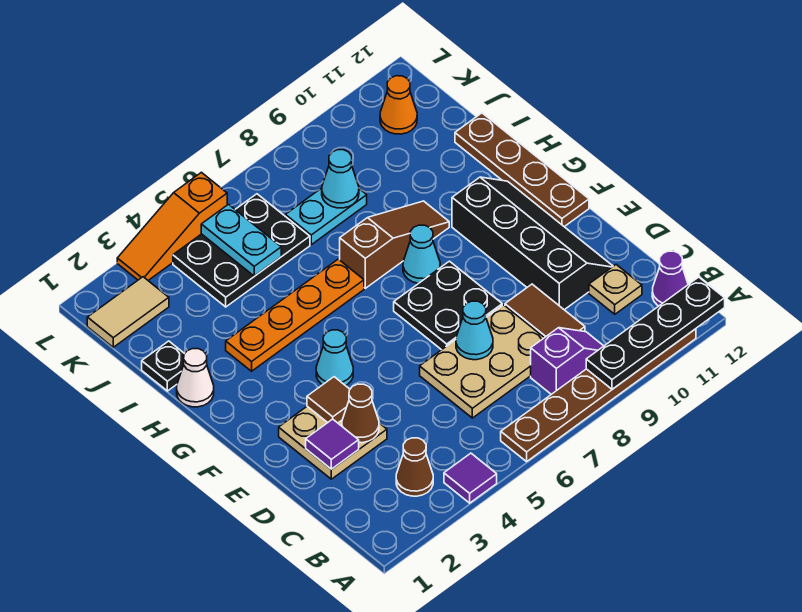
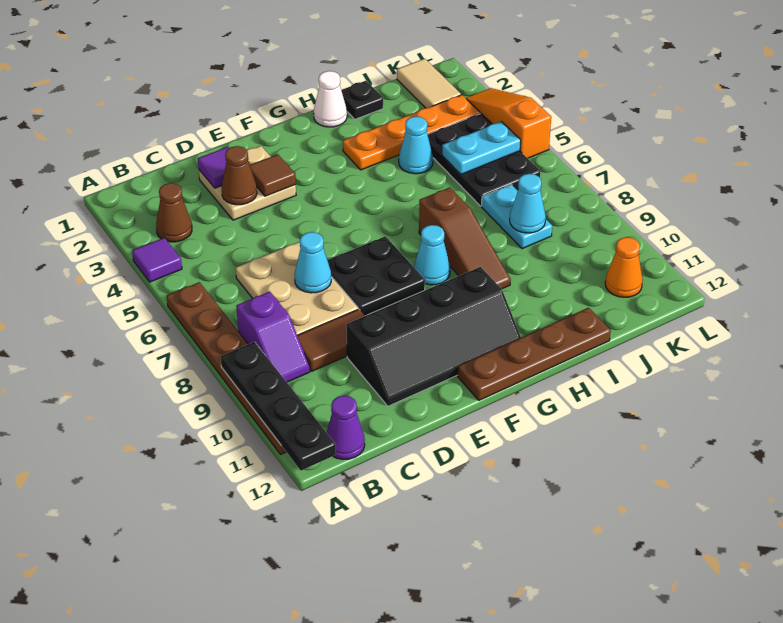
tan plate C11 level 1 -> none
cyan cone F4 level 1 -> cyan cone I4 level 1
orange plate H3:H6 level 1 -> orange plate H3:K3 level 1

